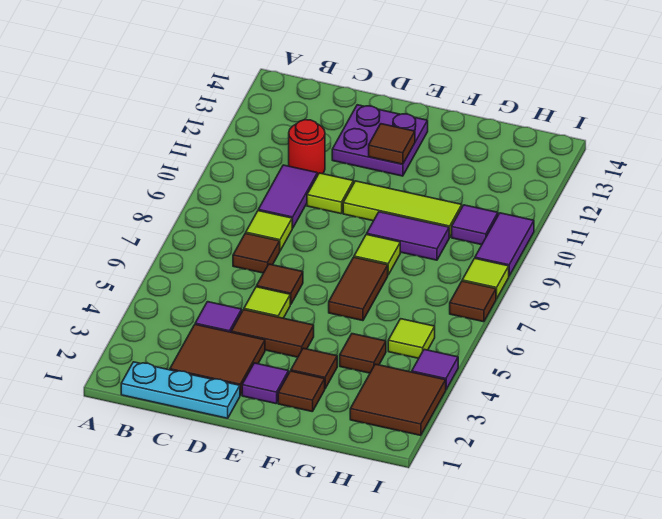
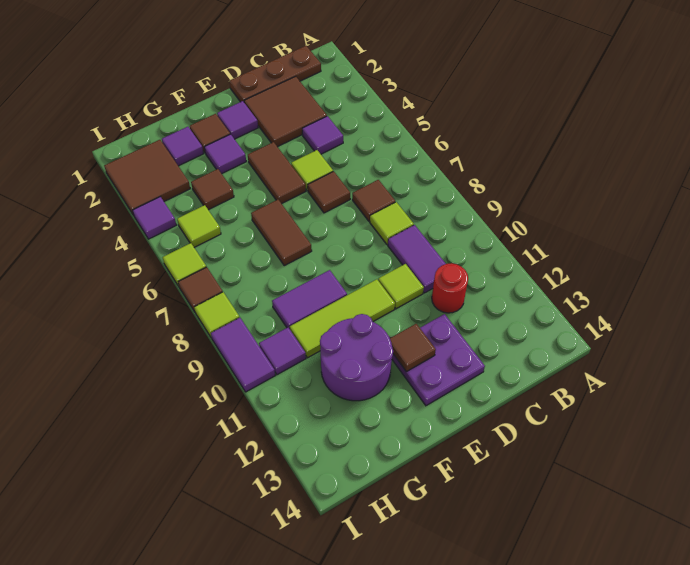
cyan plate B1:D1 level 1 -> brown plate B1:D1 level 1
brown tile D4:E4 level 1 -> brown tile E4:E5 level 1
brown tile F3 level 1 -> purple tile F3 level 1
lime tile F8 level 1 -> lime tile I6 level 1
none -> purple round brick F11:G12 level 1
none -> purple tile G2 level 1

